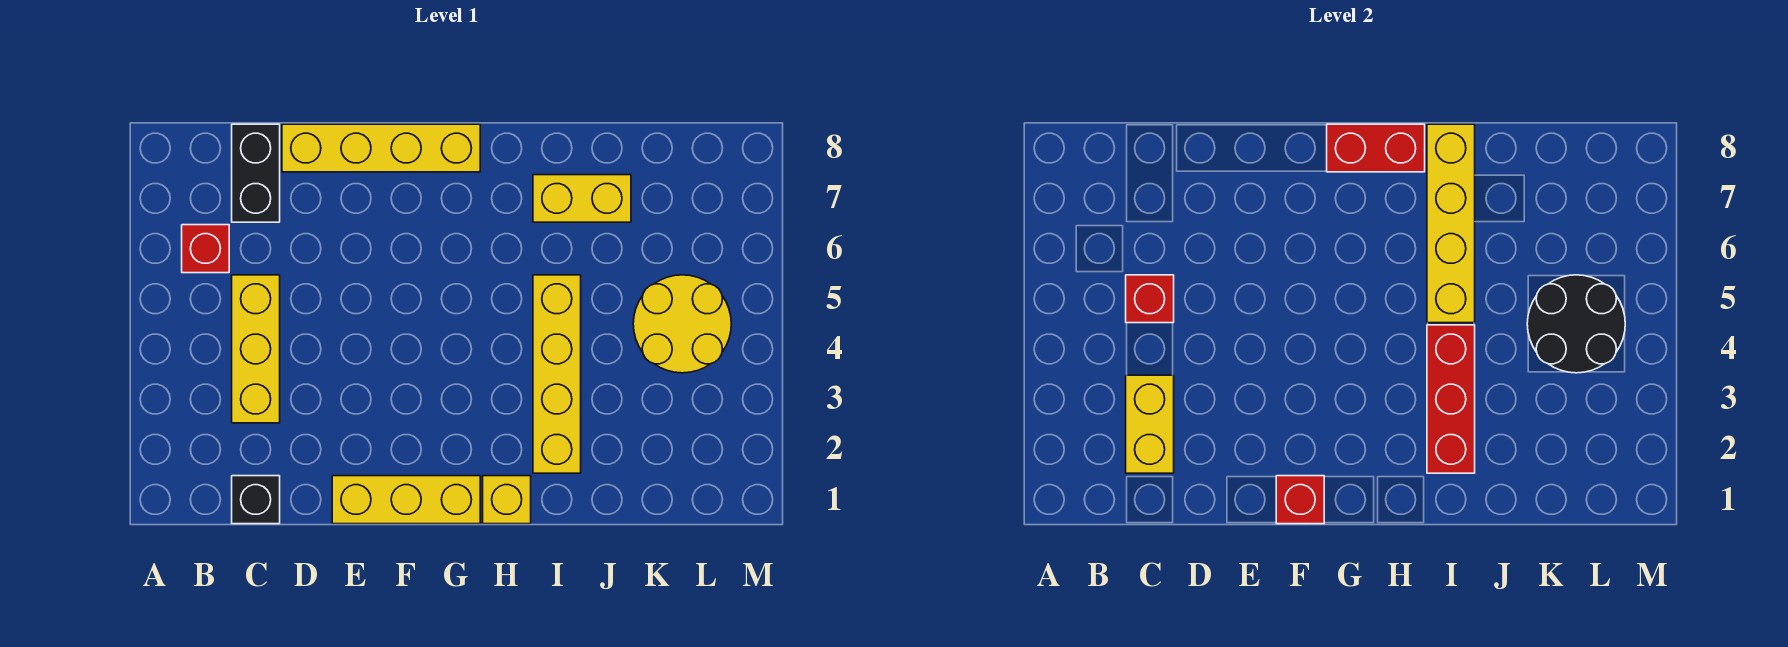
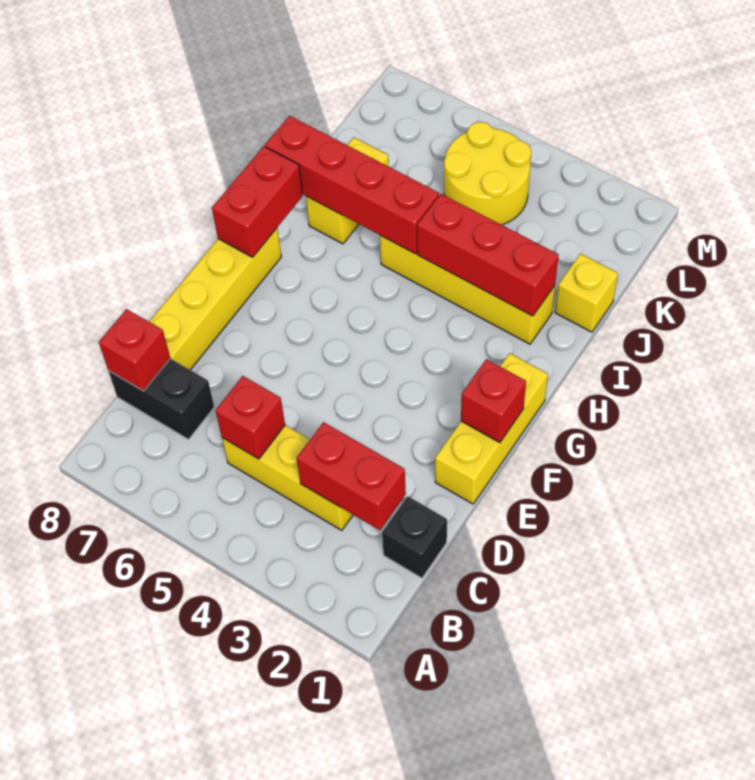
red brick B6 level 1 -> red brick C8 level 2
yellow brick C2:C3 level 2 -> red brick C2:C3 level 2
yellow brick H1 level 1 -> yellow brick J1 level 1
yellow brick I5:I8 level 2 -> red brick I5:I8 level 2
black round brick K4:L5 level 2 -> none

